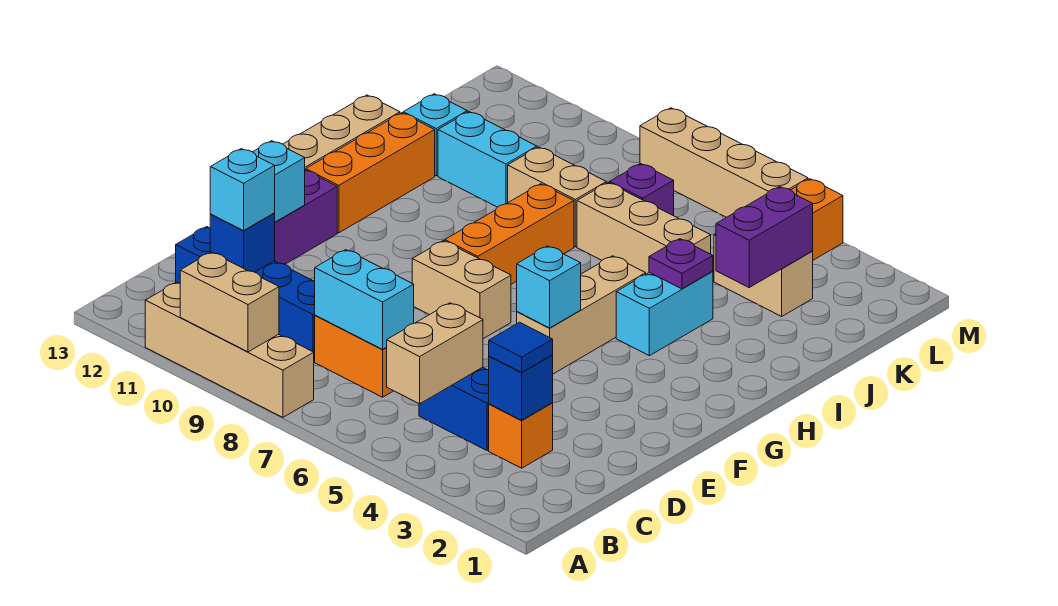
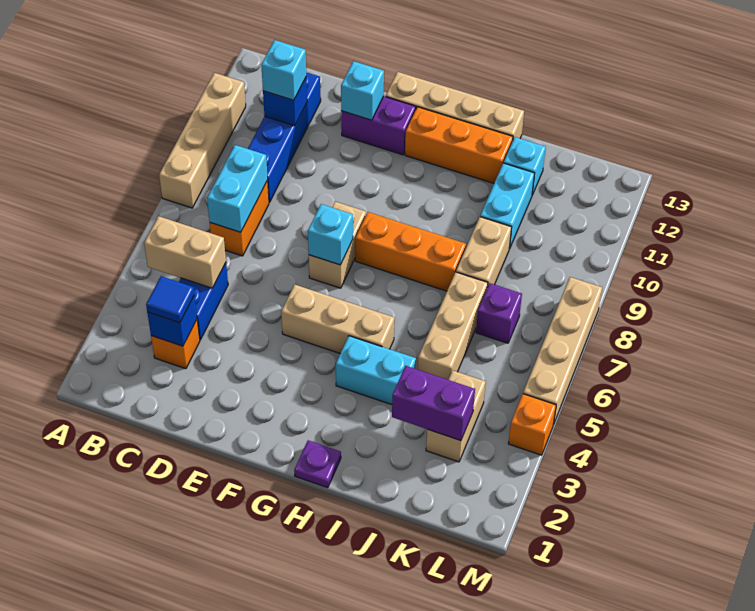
tan brick A9:A10 level 2 -> none
cyan brick F5 level 2 -> cyan brick F7 level 2
purple plate I4 level 2 -> purple plate H1 level 1

